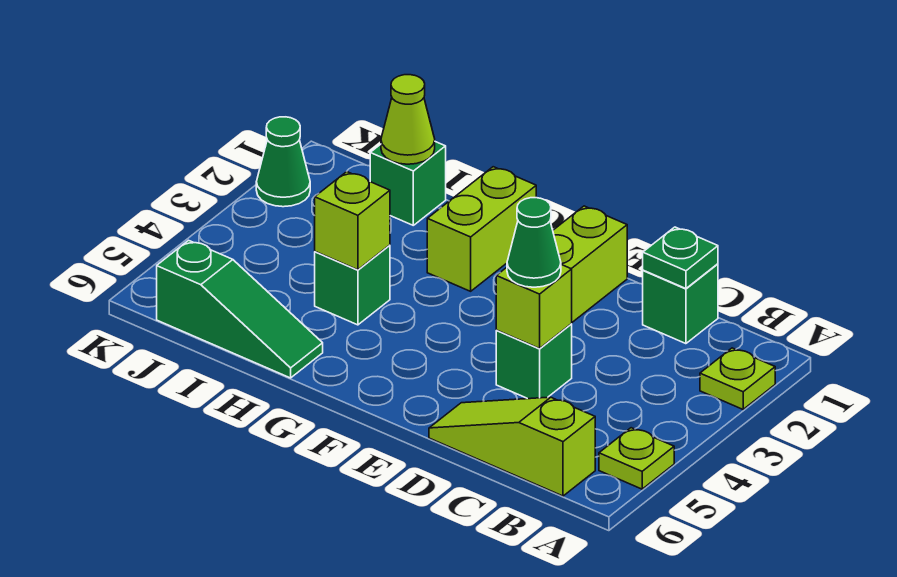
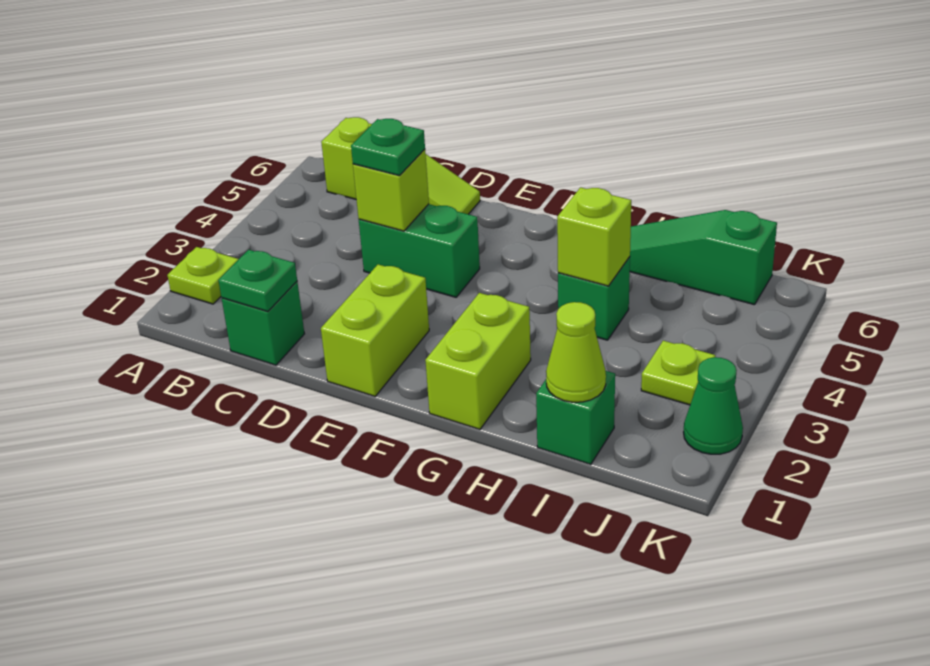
lime plate A5 level 1 -> lime plate J3 level 1
green brick D4 level 1 -> green brick D4:E4 level 1
green cone D4 level 3 -> green plate D4 level 3

